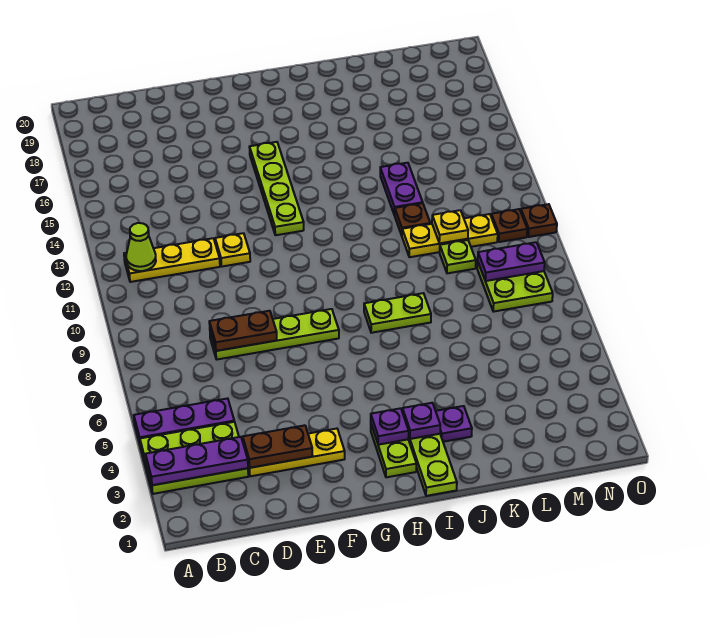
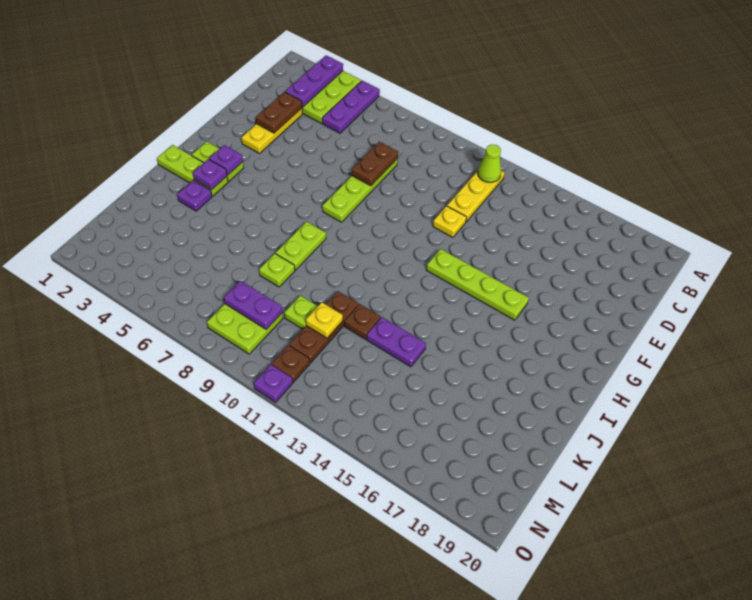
none -> lime plate K8 level 1
yellow plate K11:M11 level 1 -> brown plate K11:M11 level 1
purple plate M9:N9 level 2 -> purple plate M8:M9 level 2
brown plate O11 level 1 -> purple plate O11 level 1

